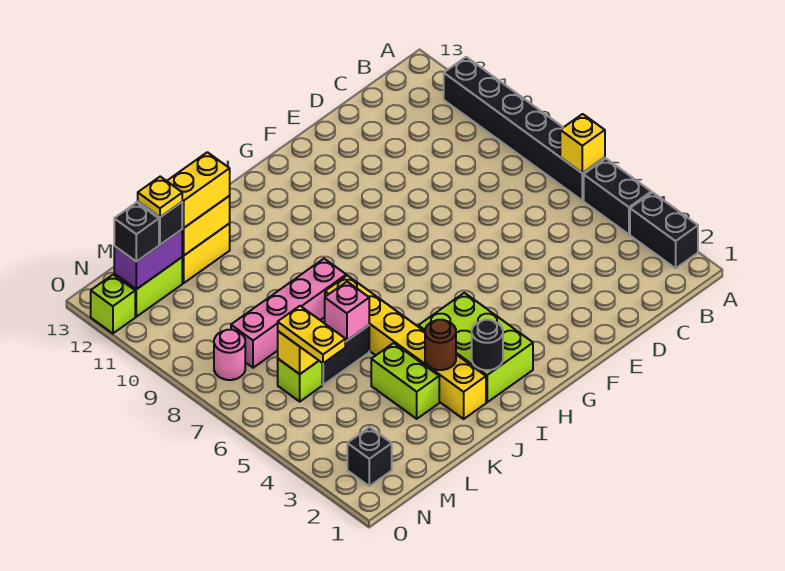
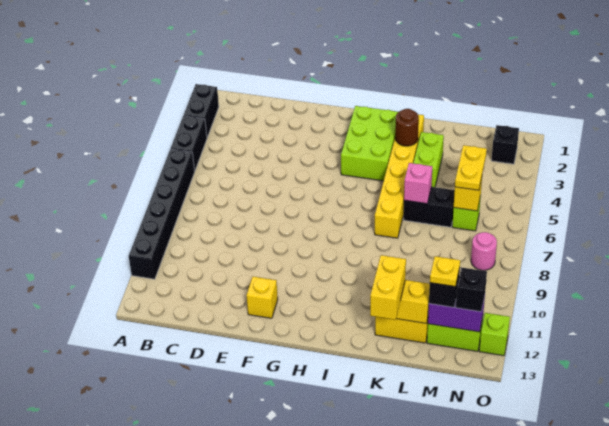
yellow brick A6 level 2 -> yellow brick F12 level 1
black round brick I2 level 2 -> none
pink brick J8:M8 level 1 -> none
yellow brick K12:L12 level 3 -> yellow brick K12:K13 level 3

